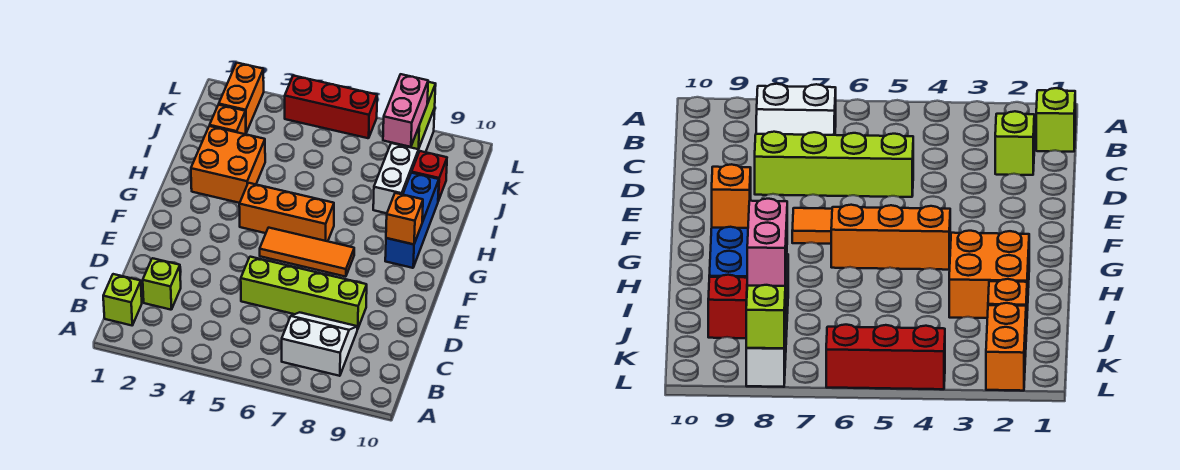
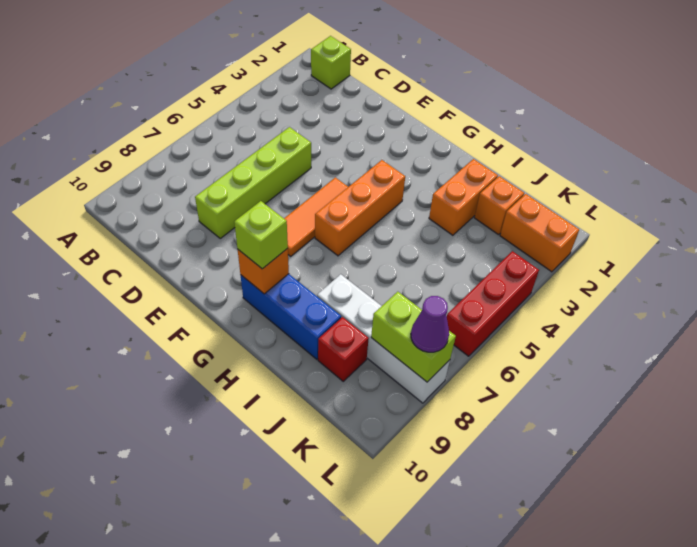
white slope B7:C8 level 1 top B -> none
lime brick C2 level 1 -> lime brick G9 level 3
orange brick H2:I3 level 1 -> orange brick I2:I3 level 1
pink brick J8:K8 level 3 -> none
none -> purple cone L8 level 3

